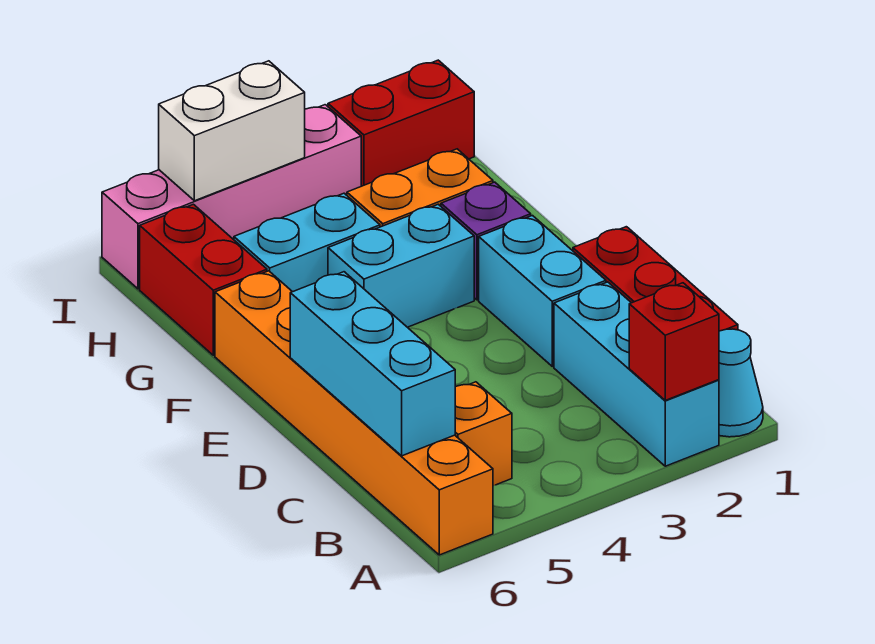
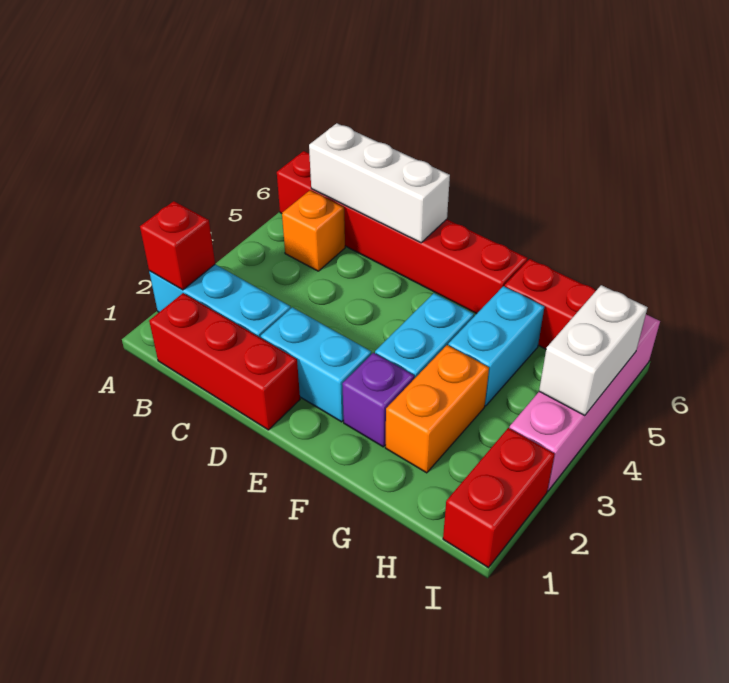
cyan cone A1 level 1 -> none
orange brick A6:F6 level 1 -> red brick A6:F6 level 1
cyan brick B6:D6 level 2 -> white brick B6:D6 level 2

